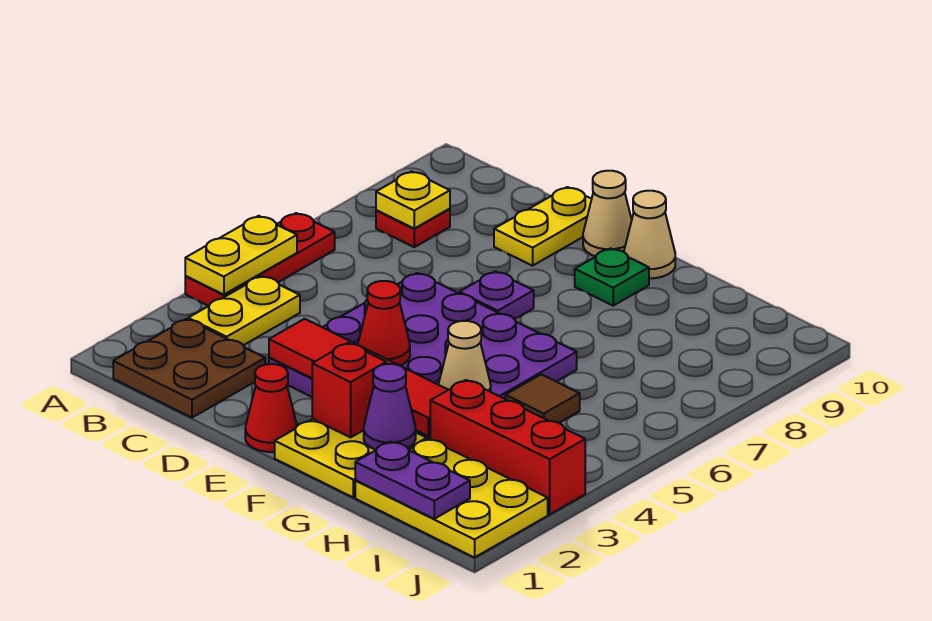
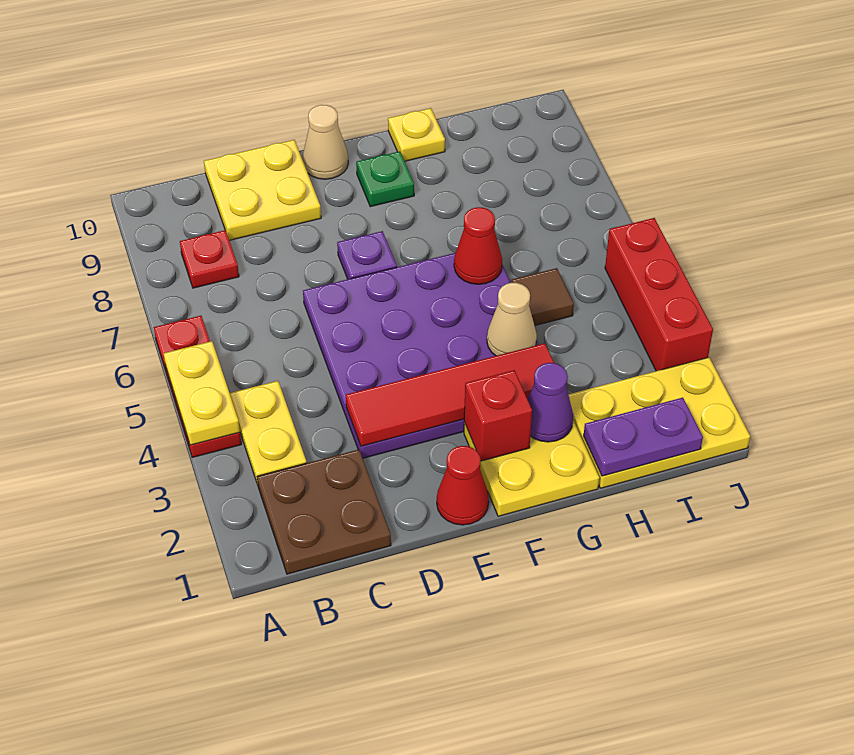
yellow plate B8 level 2 -> yellow plate G10 level 1
yellow plate D9:D10 level 1 -> yellow plate C9:D10 level 1
red cone E4 level 2 -> red cone G6 level 2
tan cone F10 level 1 -> none
red brick H3:J3 level 1 -> red brick J3:J5 level 1

